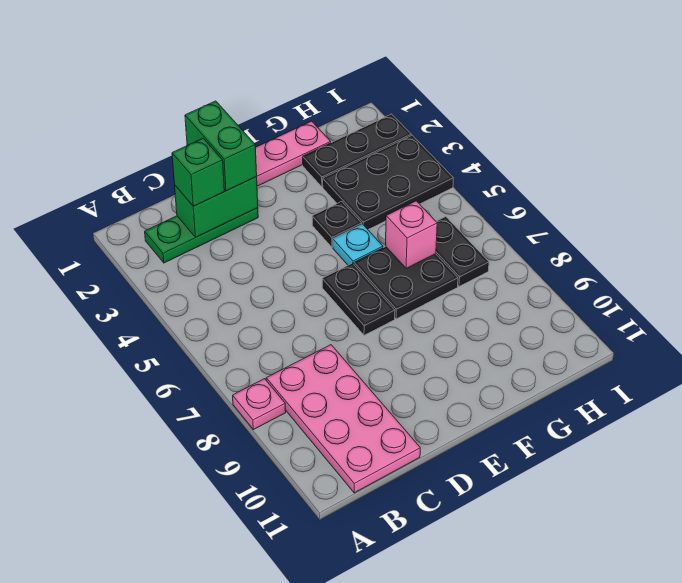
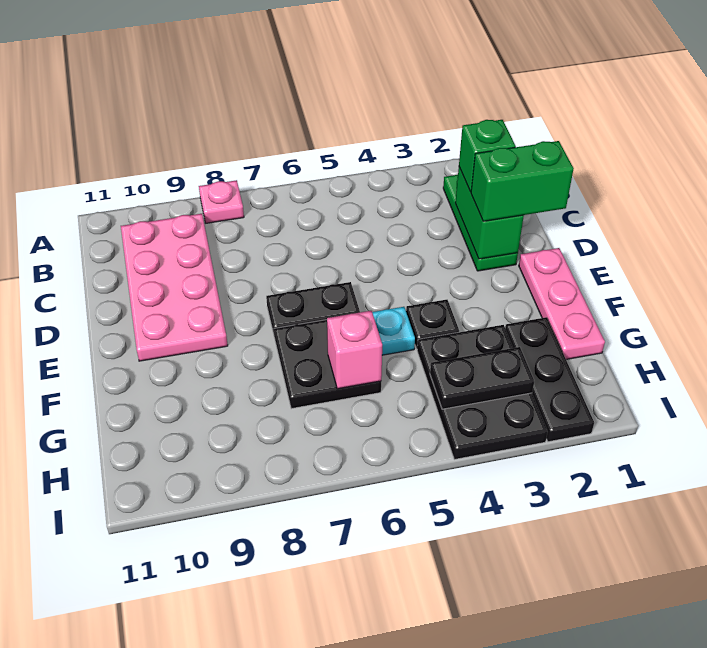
pink plate B8:C11 level 1 -> pink plate B9:E10 level 1
black plate H6:H7 level 1 -> black plate H3:H4 level 2

